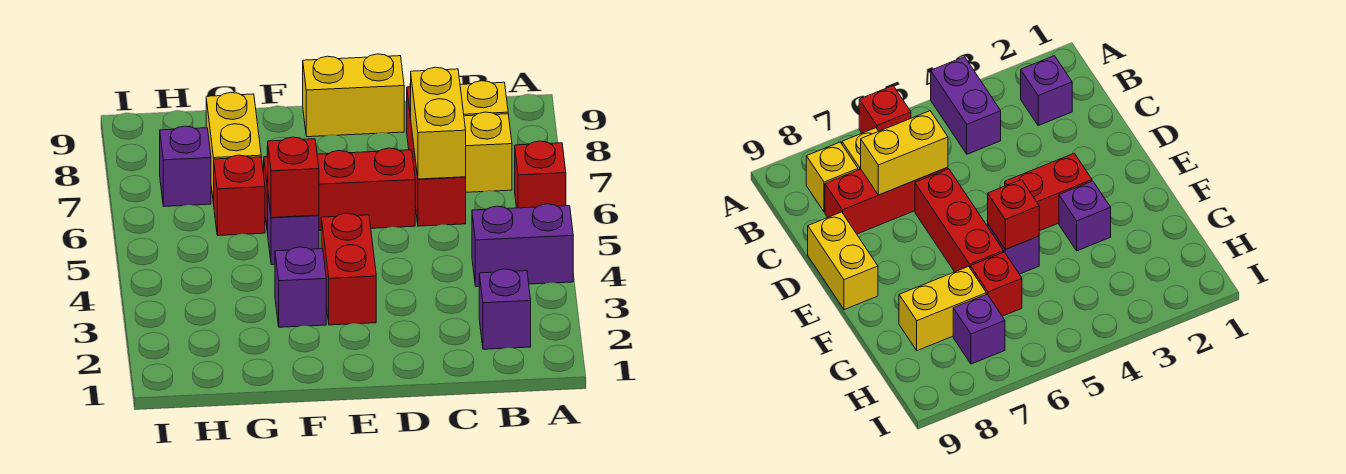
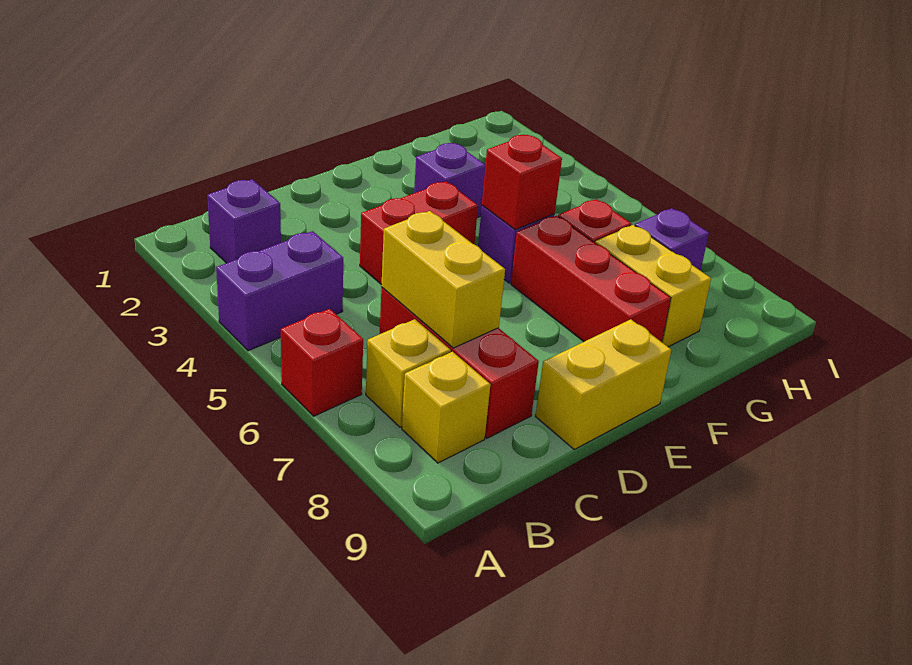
red brick D6:F6 level 1 -> red brick F6:F8 level 1
red brick E3:E4 level 1 -> red brick D4:E4 level 1

